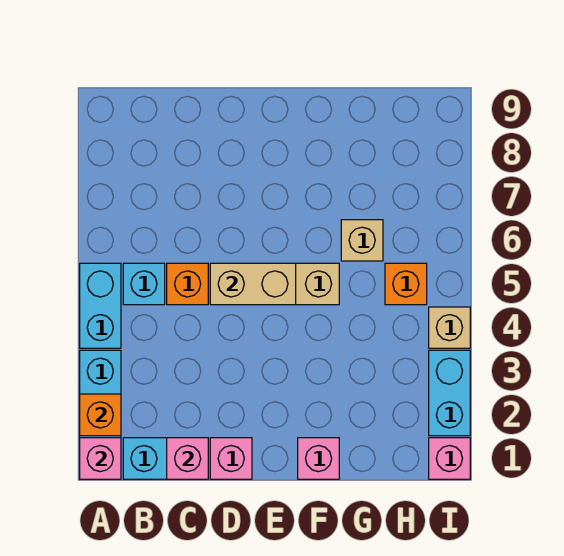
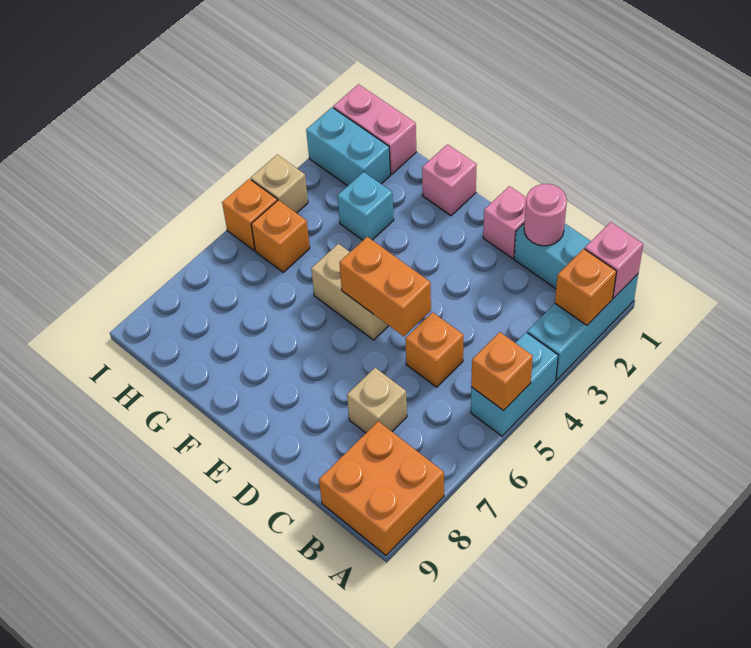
none -> orange brick A5 level 2
none -> orange brick A8:B9 level 1
cyan brick B5 level 1 -> cyan brick G3 level 1
pink brick C1 level 2 -> pink round brick C1 level 2
tan brick D5:E5 level 2 -> orange brick D5:E5 level 2
tan brick G6 level 1 -> tan brick C7 level 1
pink brick I1 level 1 -> pink brick H1:I1 level 1
cyan brick I2:I3 level 1 -> cyan brick H2:I2 level 1
none -> orange brick I5 level 1

